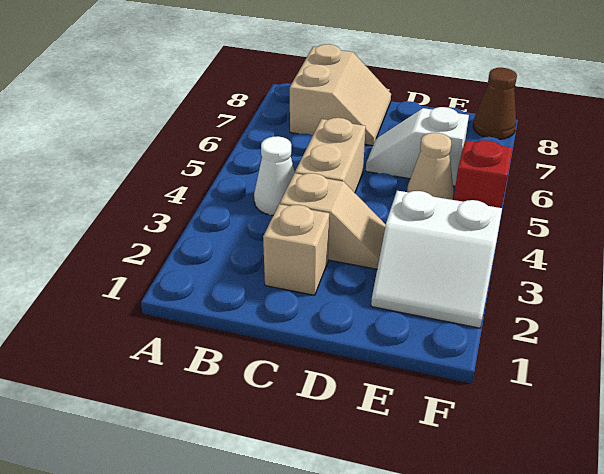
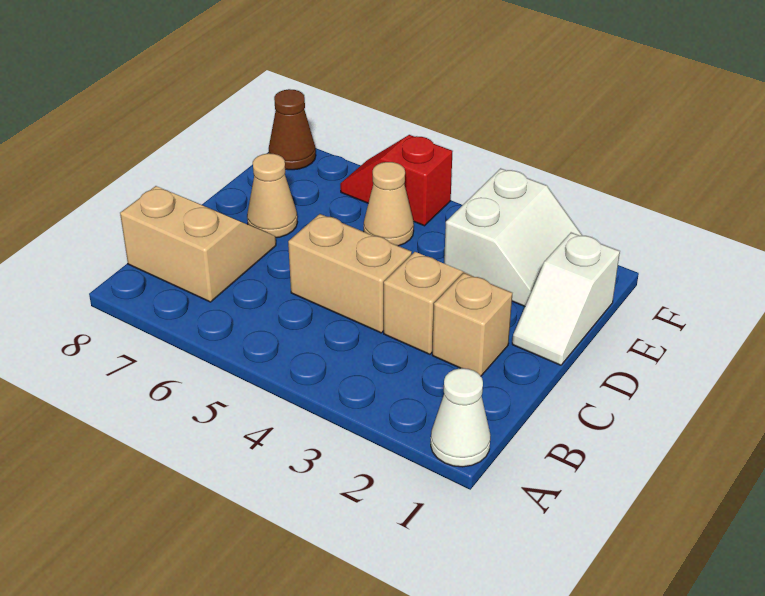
white cone B4 level 1 -> white cone A1 level 1
white slope D6:E6 level 1 top E -> white slope D1:E1 level 1 top E
none -> tan cone D7 level 1

